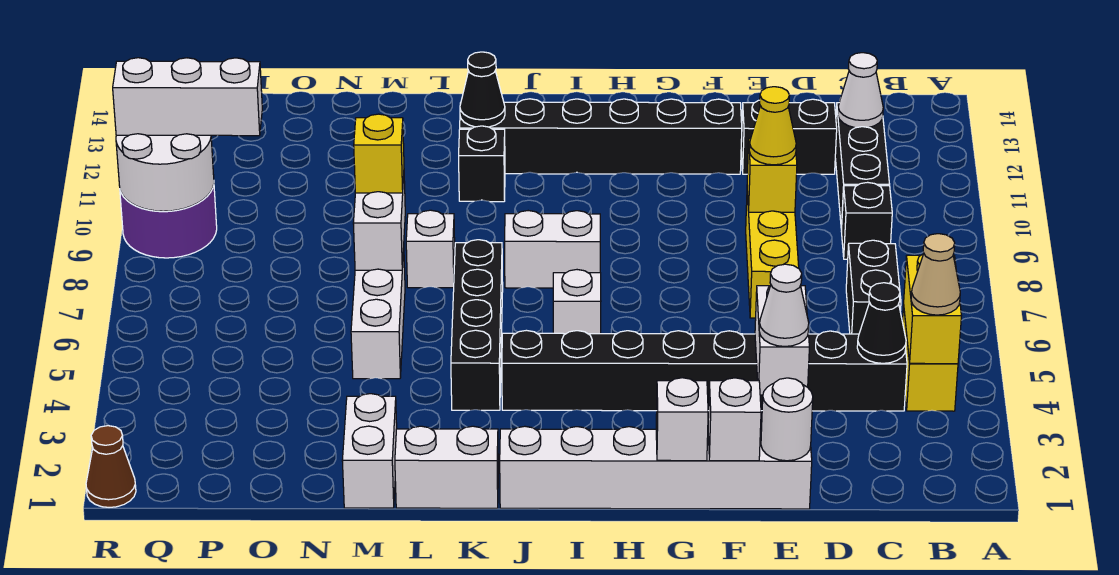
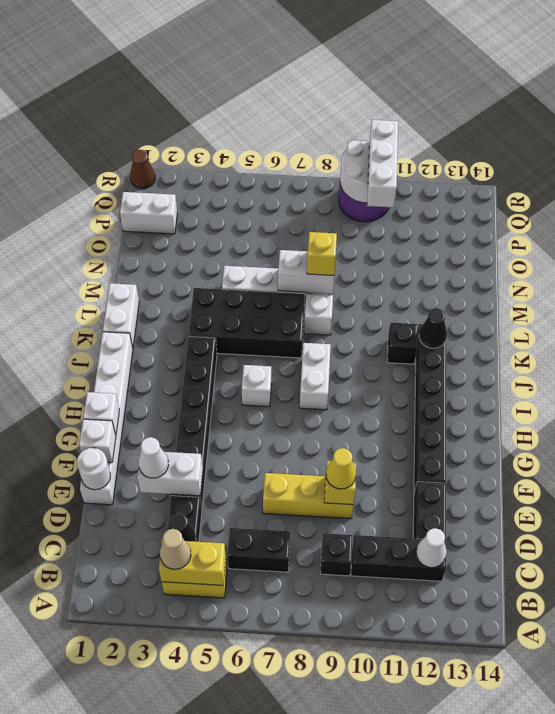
black brick K4:K7 level 1 -> black brick K4:L7 level 1
white brick M1:M2 level 1 -> white brick P1:P2 level 1

